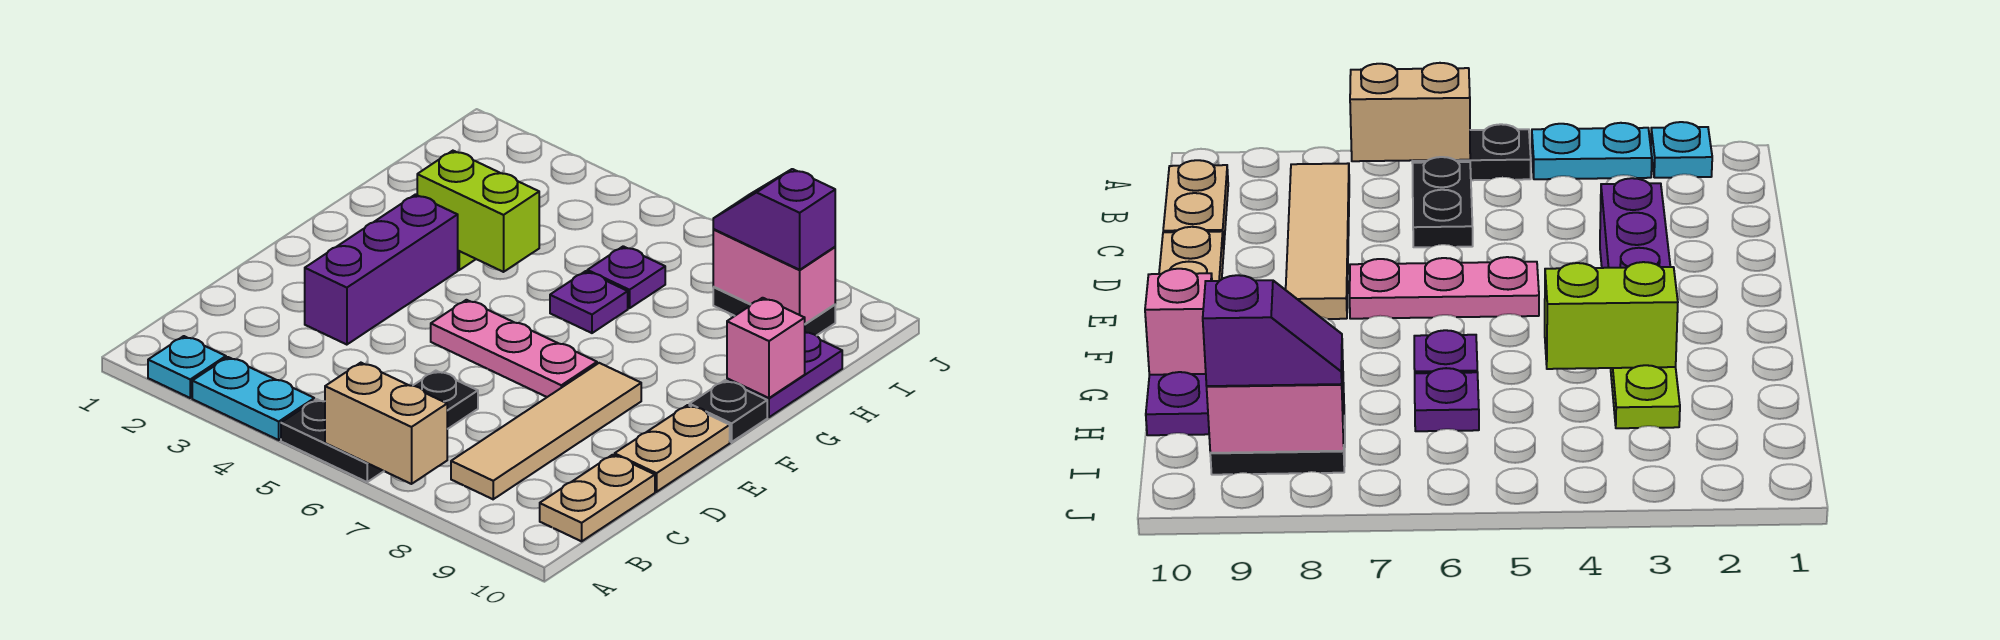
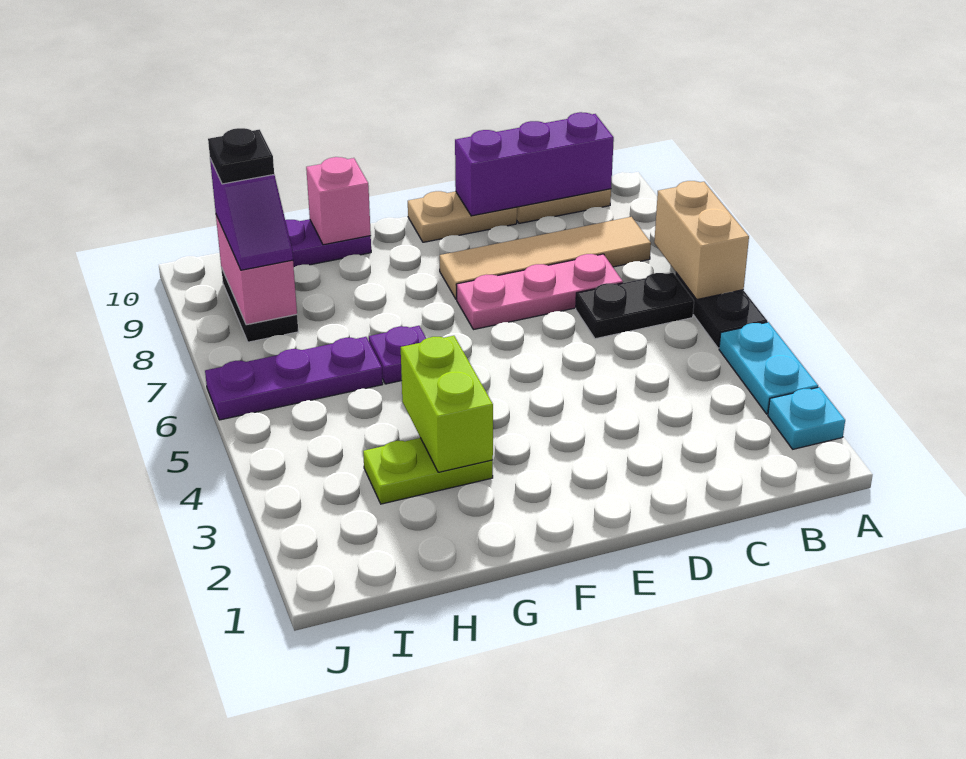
purple brick D3:F3 level 1 -> purple brick B10:D10 level 2
pink plate E5:E7 level 1 -> pink plate C7:E7 level 1
black plate F10 level 1 -> black plate I9 level 4
purple plate H6 level 1 -> purple plate H6:J6 level 1

